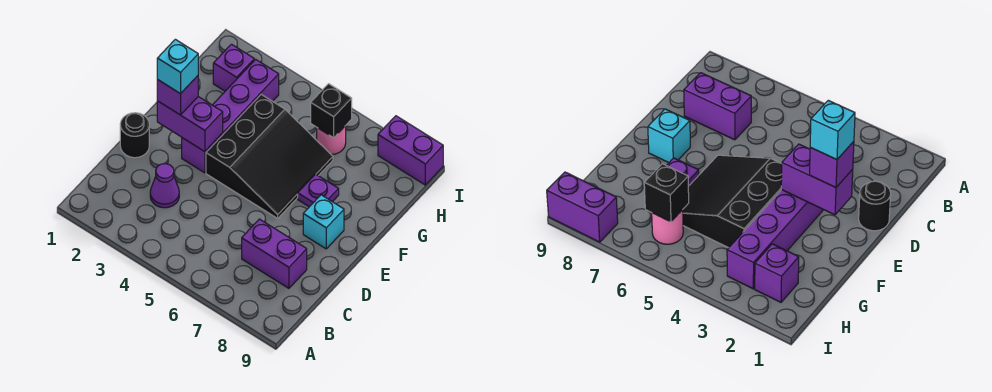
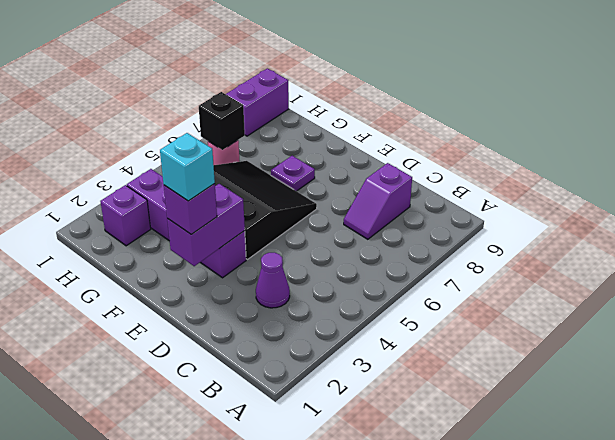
purple brick C7:C8 level 1 -> purple slope C7:C8 level 1 top 8
black round brick D1 level 1 -> none
cyan brick E8 level 1 -> none

